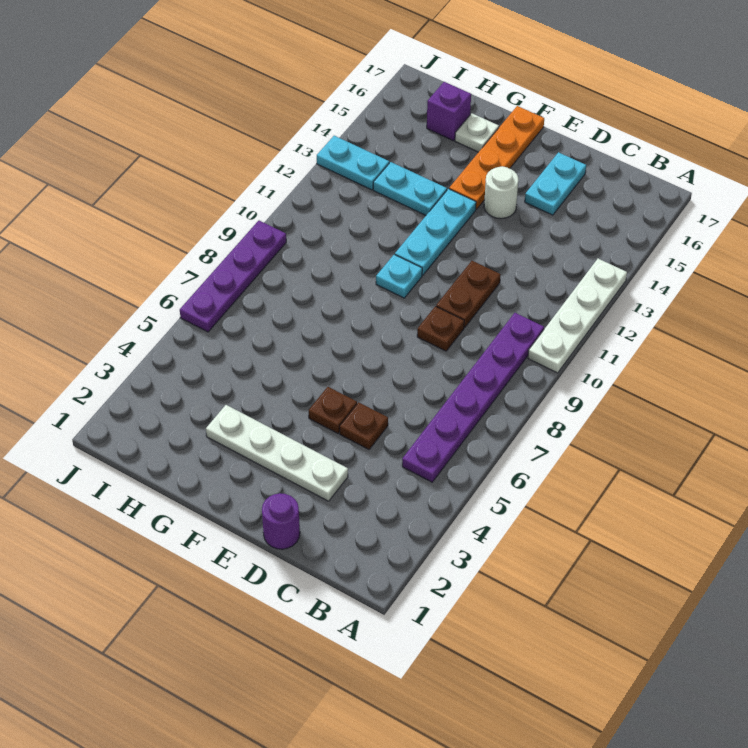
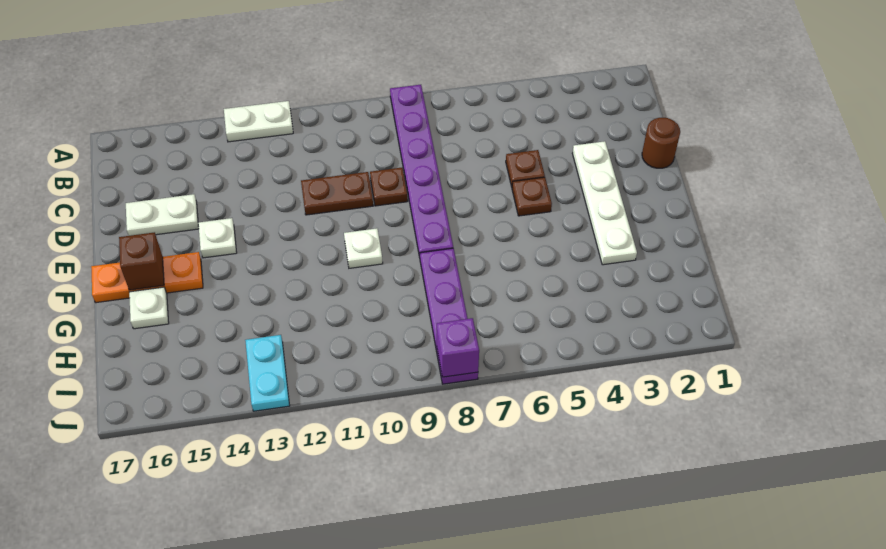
white plate A10:A13 level 1 -> white plate A12:A13 level 1
purple plate B5:B10 level 1 -> purple plate A8:F8 level 1
purple round brick D1 level 1 -> brown round brick D1 level 1
cyan plate D15:D16 level 1 -> white plate D15:D16 level 1
white round brick E14 level 1 -> white plate E14 level 1
cyan plate F10 level 1 -> white plate F10 level 1
cyan plate F11:F13 level 1 -> none
orange plate F14:F17 level 1 -> orange plate F15:F17 level 1
none -> brown brick F16 level 2
cyan plate G13:H13 level 1 -> none
purple brick H16 level 1 -> purple brick J8 level 2
purple plate J6:J9 level 1 -> purple plate G8:J8 level 1

